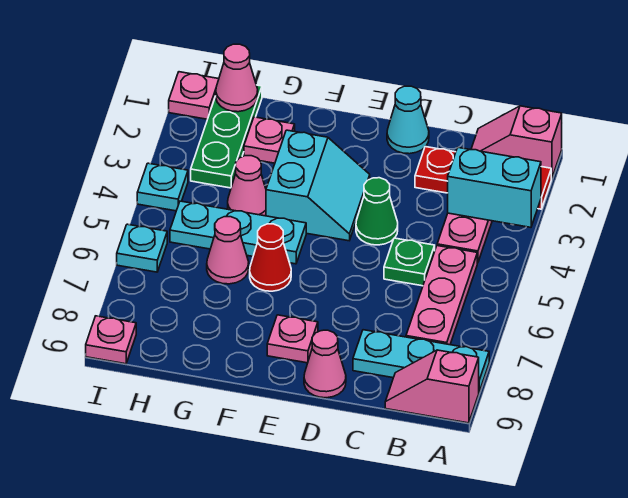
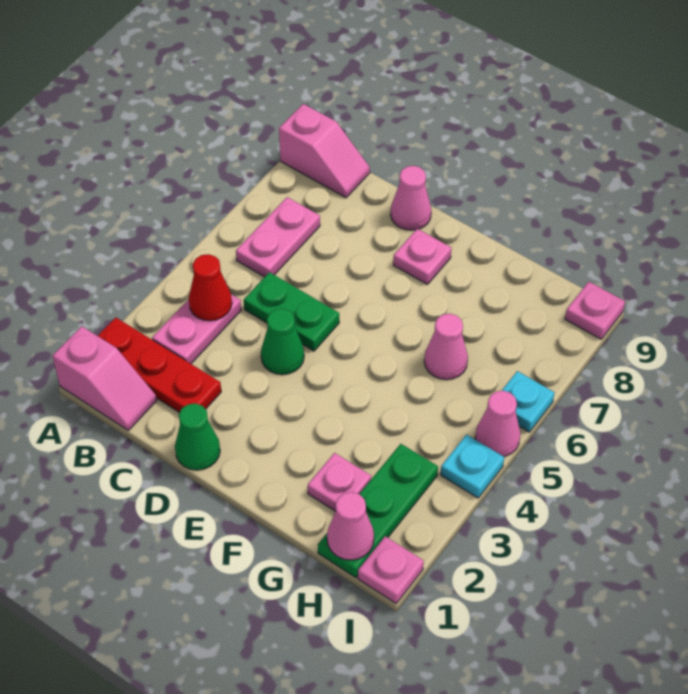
cyan brick A3:B3 level 2 -> none
cyan plate A8:C8 level 1 -> none
pink plate B5:B7 level 1 -> pink plate B6:B7 level 1
green plate C5 level 1 -> green plate C5:D5 level 1
cyan cone D1 level 1 -> green cone D1 level 1
cyan slope E3:F4 level 1 top F -> none
cyan plate F5:H5 level 1 -> none
red cone F6 level 1 -> red cone B4 level 2
pink cone G4 level 1 -> pink cone I5 level 1

